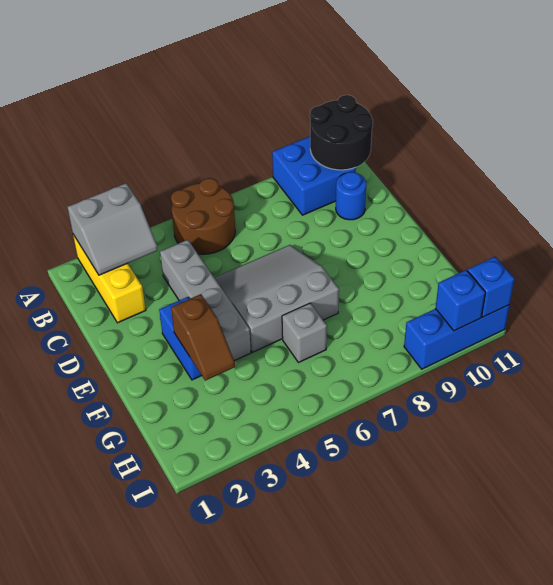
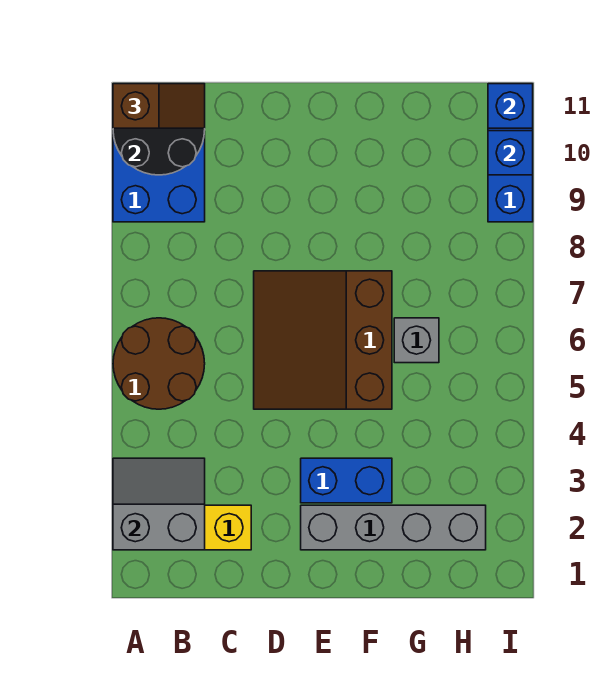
grey slope A2:B3 level 2 top A -> grey slope A2:B3 level 2 top 2
grey brick C4:F4 level 1 -> grey brick E2:H2 level 1
blue round brick C10 level 1 -> none
grey slope D5:F7 level 1 top F -> brown slope D5:F7 level 1 top F
brown slope F3:G3 level 2 top F -> brown slope A11:B11 level 3 top A

